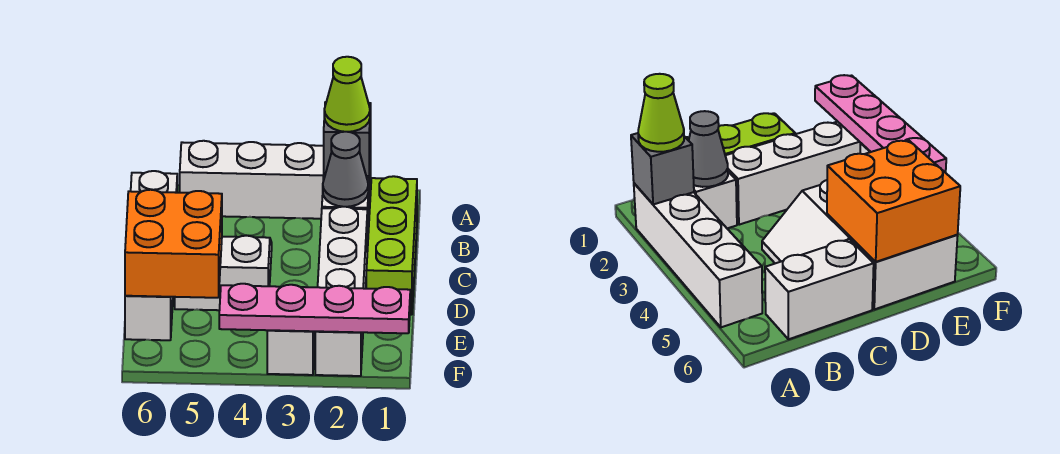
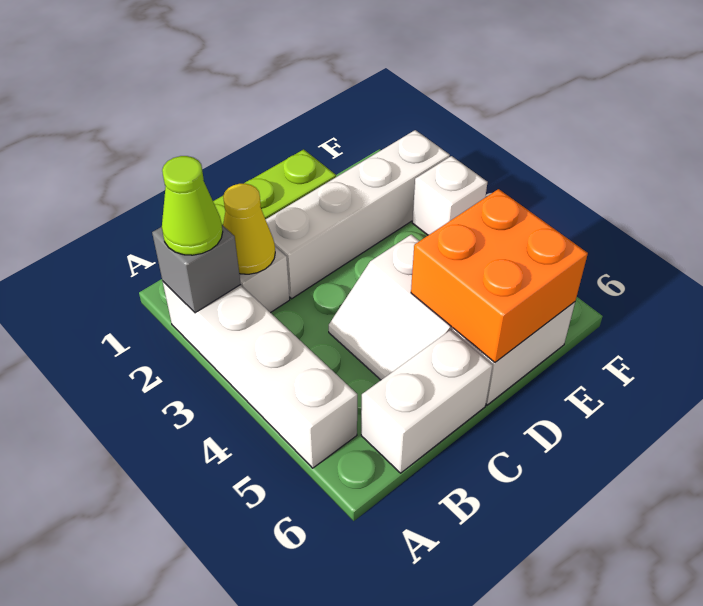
grey cone B2 level 2 -> yellow cone B2 level 2
pink plate F1:F4 level 2 -> none

